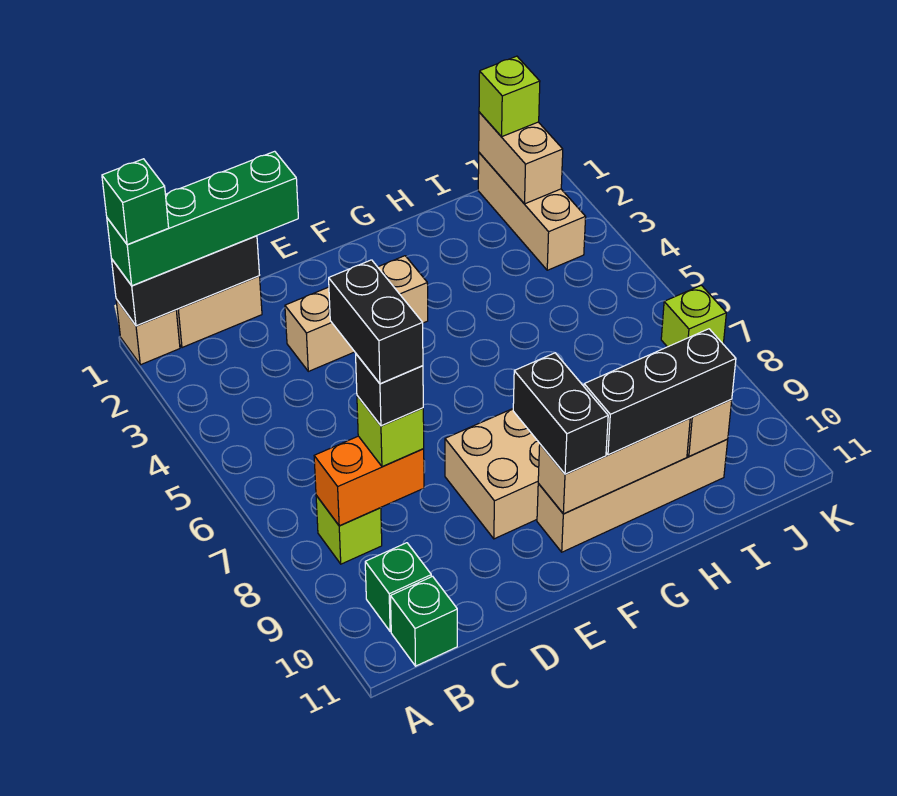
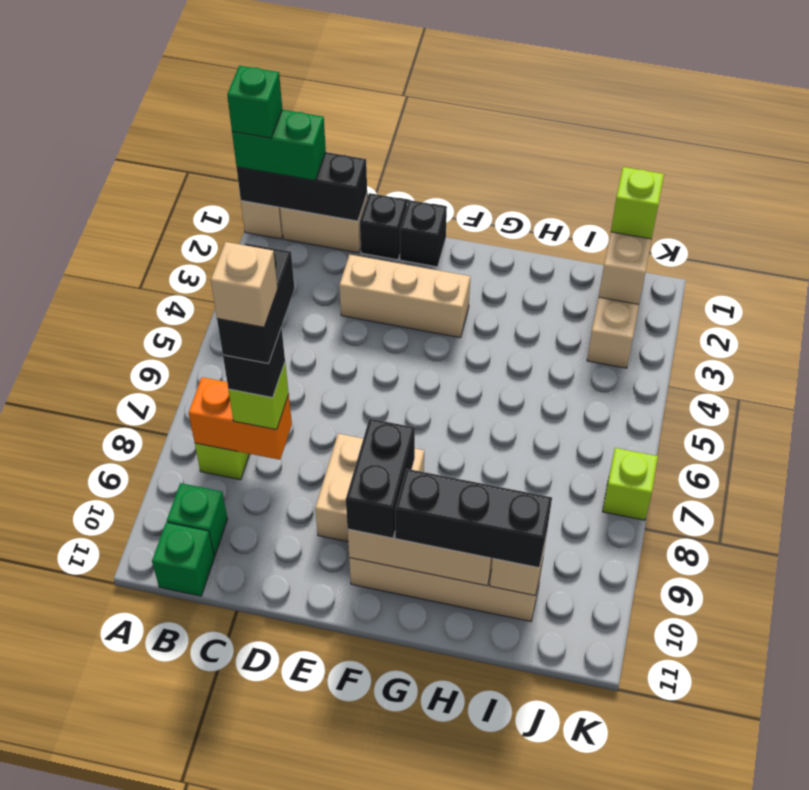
green brick A1:D1 level 3 -> green brick A1:B1 level 3
none -> tan brick C8 level 6
none -> black brick D1 level 1
none -> black brick E1 level 1

